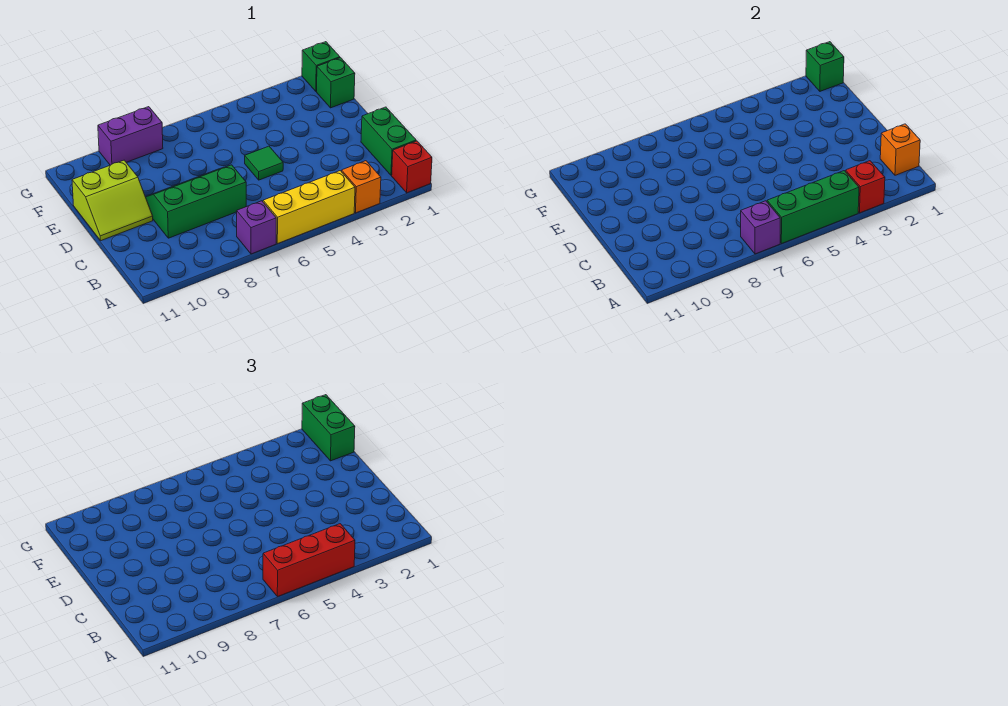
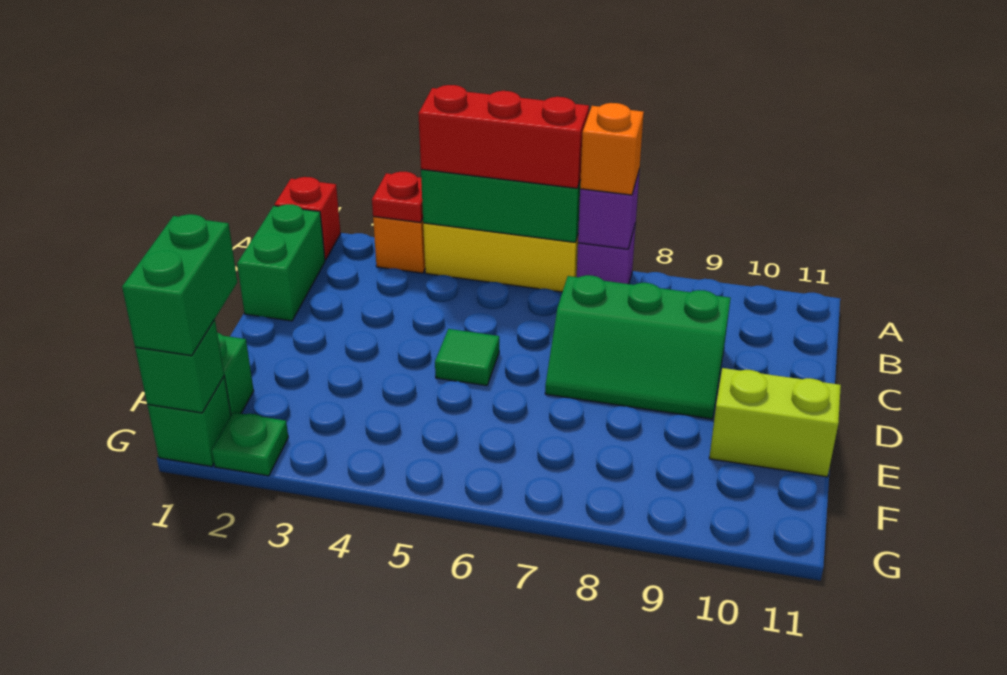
red brick A3 level 2 -> red plate A3 level 2
orange brick B1 level 2 -> orange brick A7 level 3
none -> green plate G2 level 1
purple brick G8:G9 level 1 -> none

